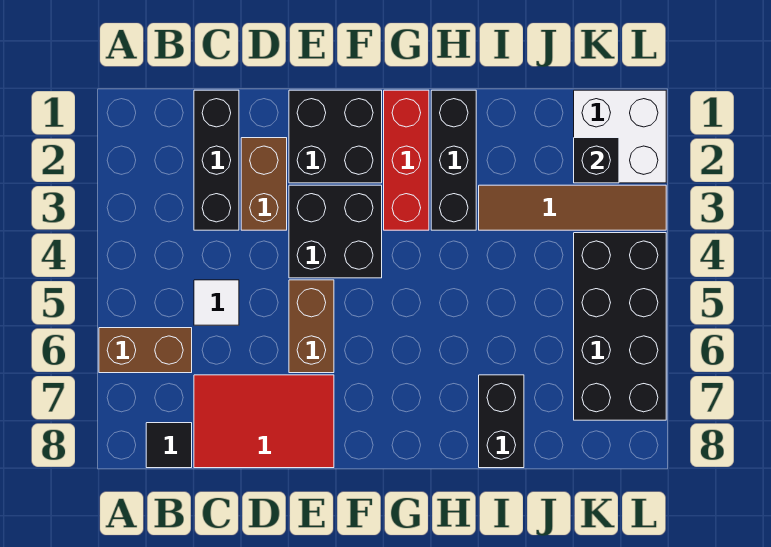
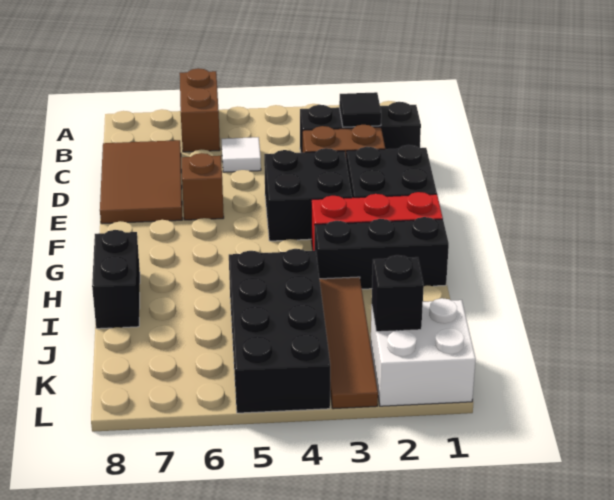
black tile B8 level 1 -> black tile C2 level 2
red tile C7:E8 level 1 -> brown tile C7:E8 level 1
brown brick E5:E6 level 1 -> brown brick E6 level 1
black brick I7:I8 level 1 -> black brick H8:I8 level 1
black brick K4:L7 level 1 -> black brick I4:L5 level 1

